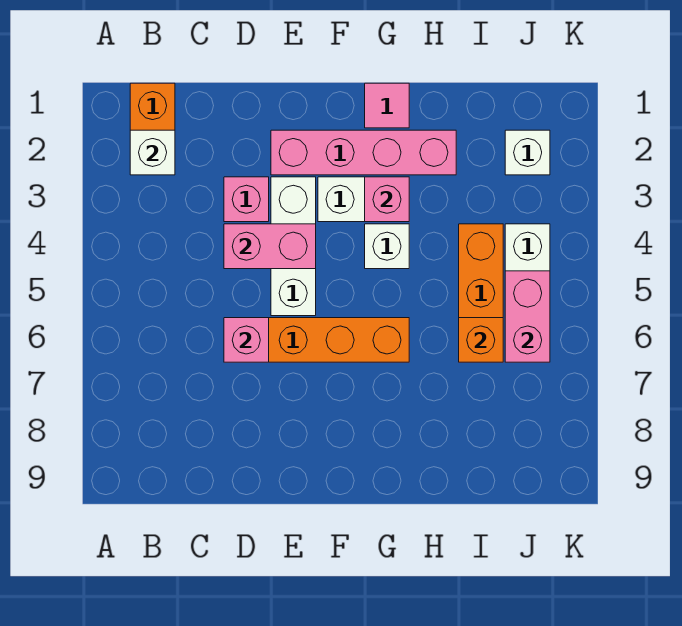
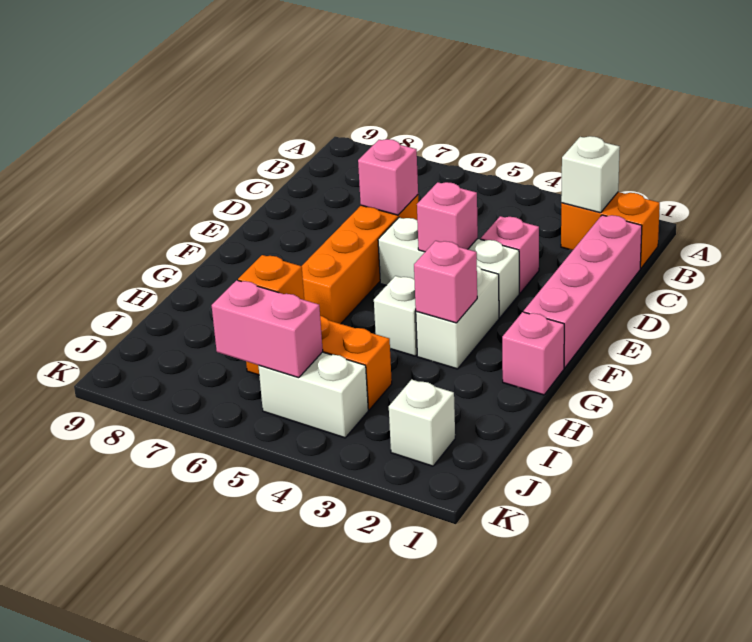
pink brick D4:E4 level 2 -> pink brick E4 level 2
pink brick E2:H2 level 1 -> pink brick C1:F1 level 1
pink tile G1 level 1 -> pink brick G1 level 1

